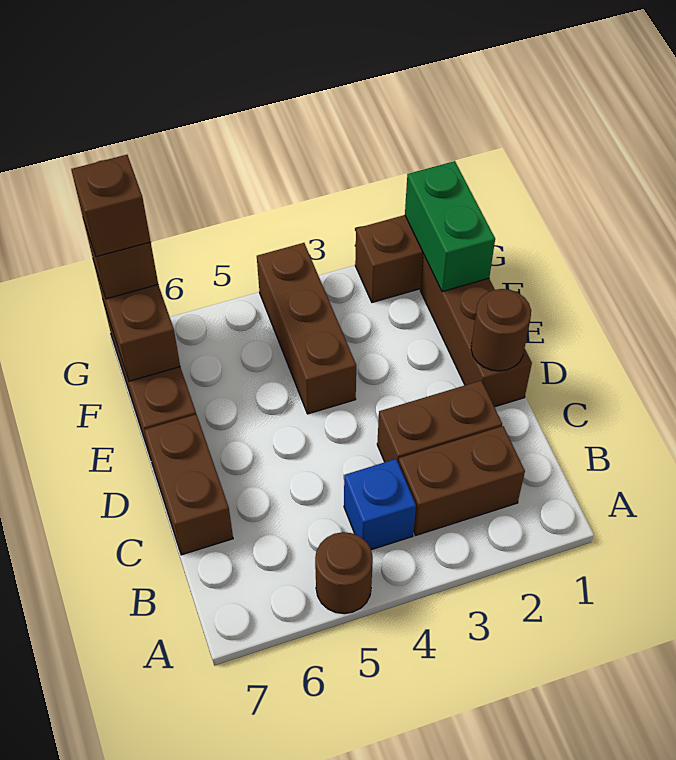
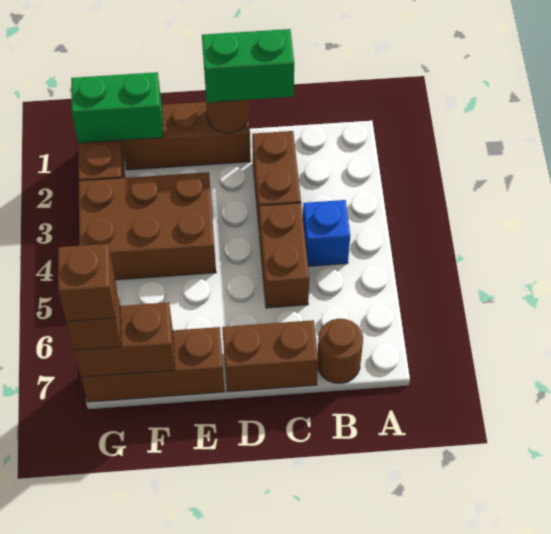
brown round brick A5 level 1 -> brown round brick B7 level 1
brown brick B2:B3 level 1 -> brown brick C4:C5 level 1
none -> green brick C1:D1 level 3
brown brick E4:G4 level 1 -> brown brick E3:G4 level 1

